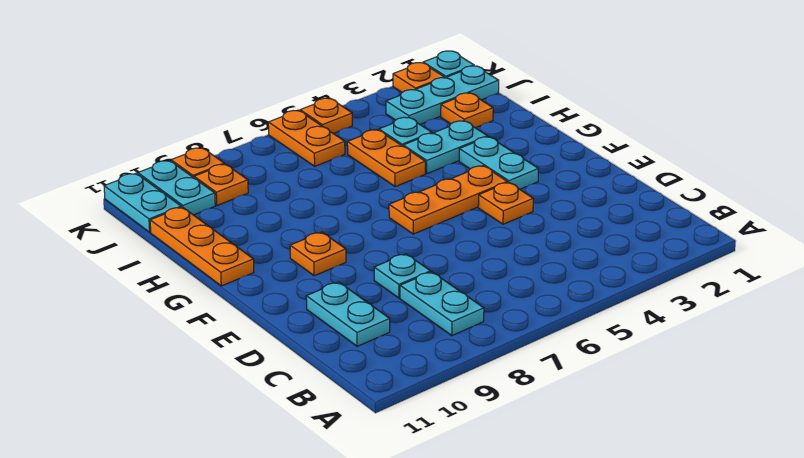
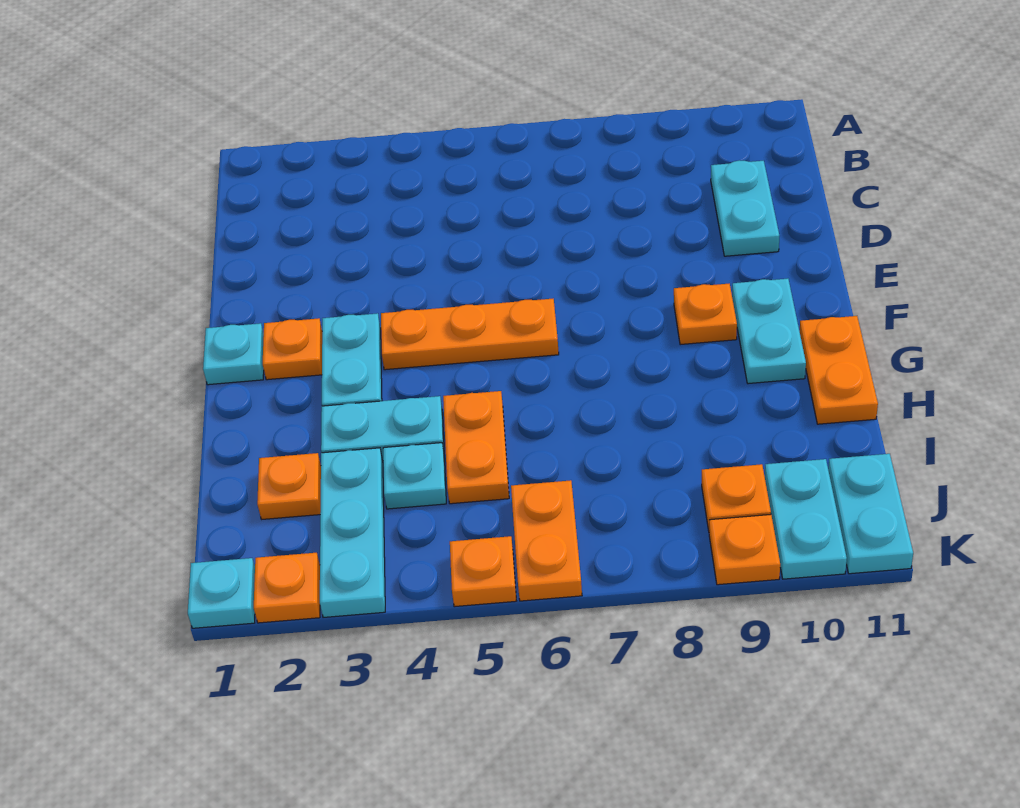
cyan plate B8:C8 level 1 -> cyan plate F10:G10 level 1
cyan plate D8 level 1 -> cyan plate F1 level 1
orange plate E4 level 1 -> orange plate F2 level 1
orange plate G11:I11 level 1 -> orange plate G11:H11 level 1
cyan plate J1:J3 level 1 -> cyan plate I3:K3 level 1

